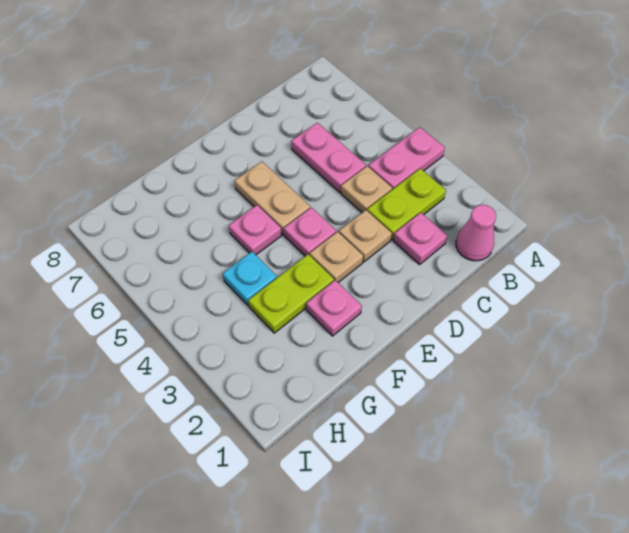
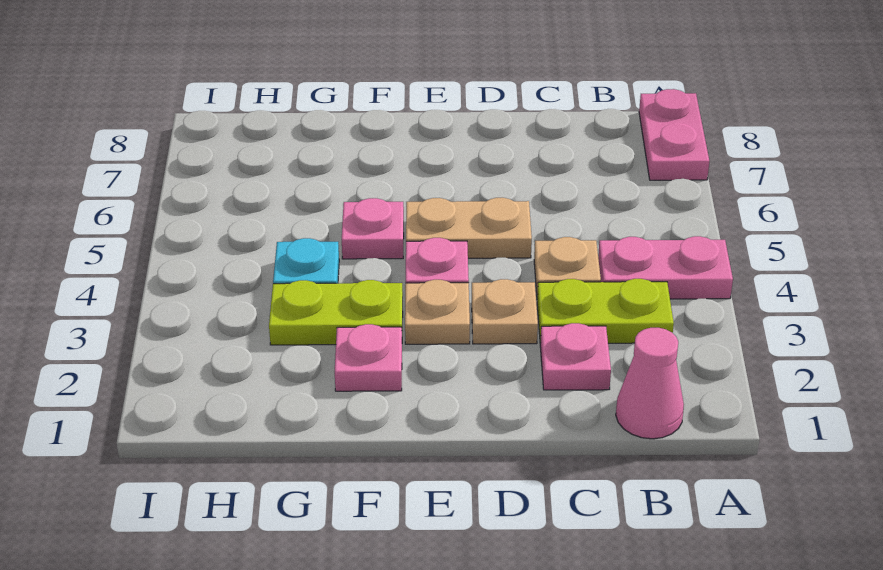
pink plate C5:C6 level 1 -> pink plate A7:A8 level 1
tan plate E5:E6 level 1 -> tan plate D5:E5 level 1

